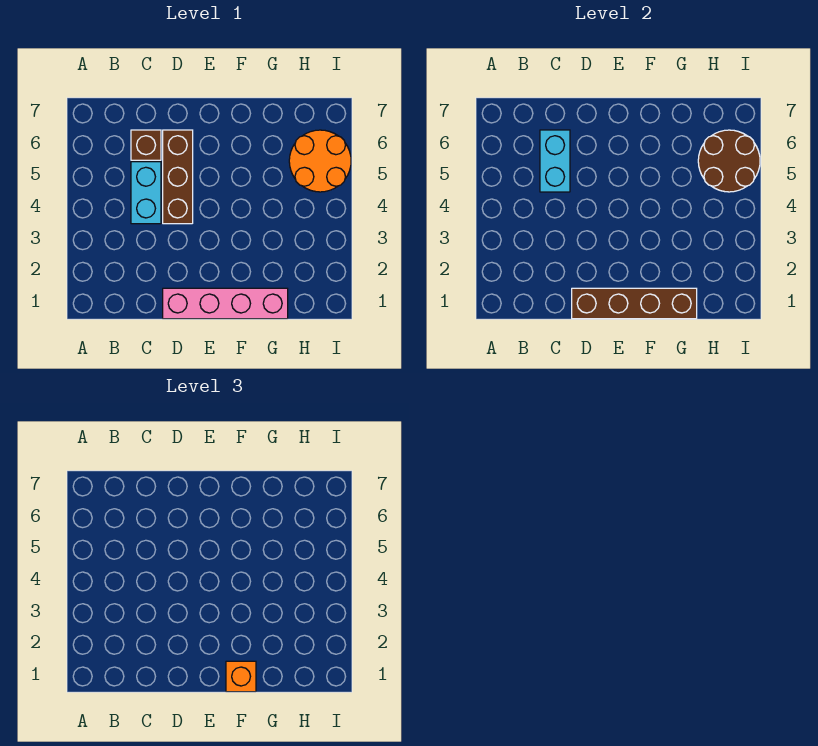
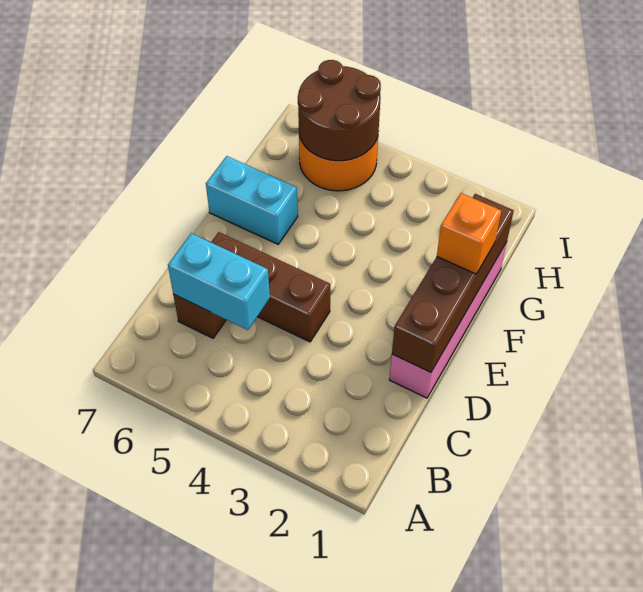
cyan brick C4:C5 level 1 -> cyan brick F6:F7 level 1

